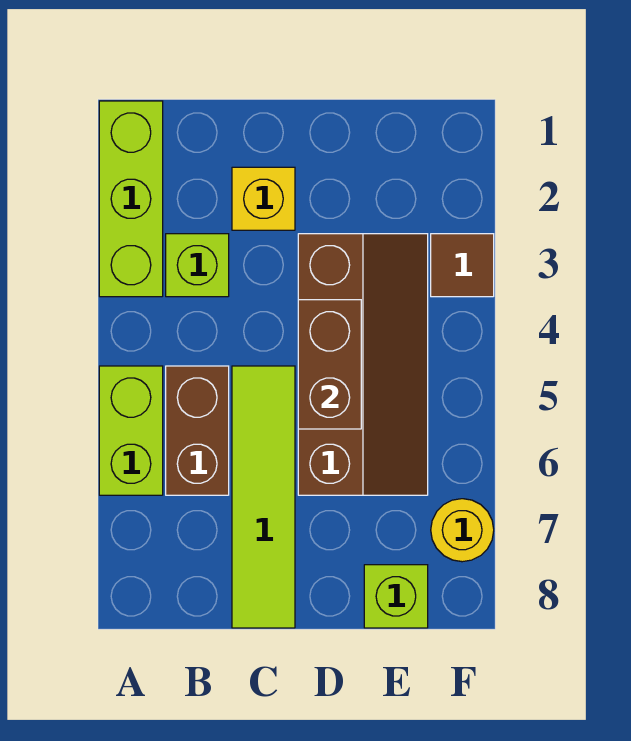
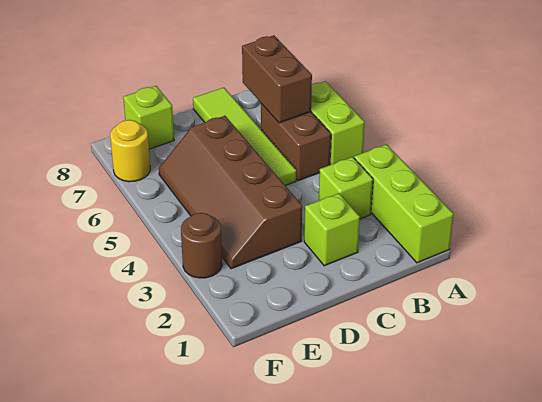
yellow brick C2 level 1 -> lime brick C2 level 1
brown brick D4:D5 level 2 -> brown brick B6:B7 level 2
brown tile F3 level 1 -> brown round brick F3 level 1

